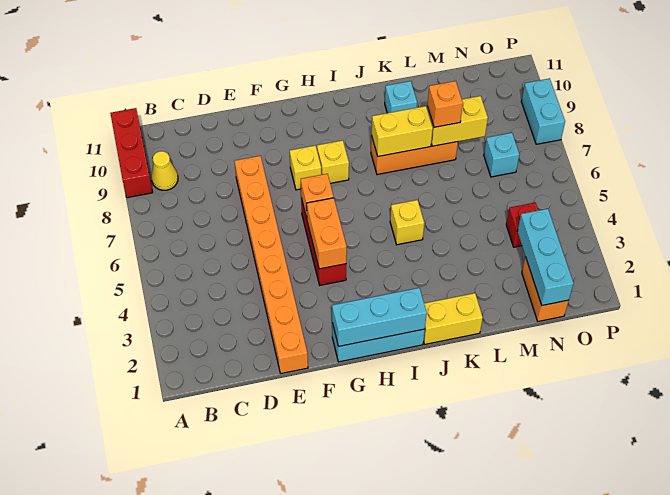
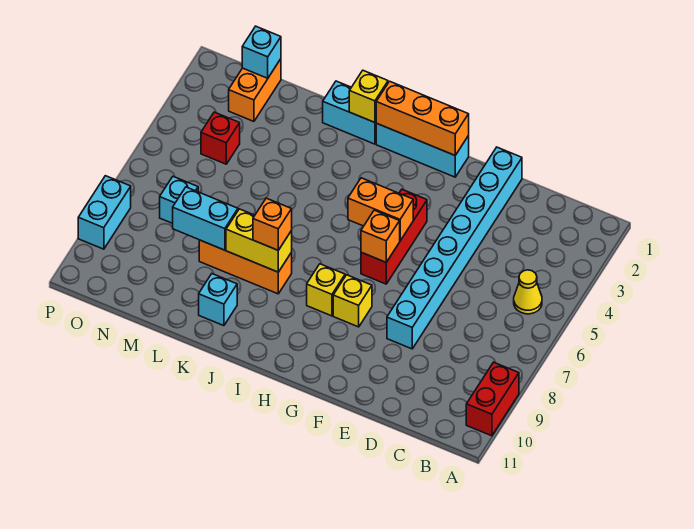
red brick A9:A11 level 1 -> red brick A9:A10 level 1
yellow cone B9 level 1 -> yellow cone B5 level 1
orange brick E1:E8 level 1 -> cyan brick E1:E8 level 1
cyan brick G1:I1 level 2 -> orange brick G1:I1 level 2
orange brick G4:G5 level 2 -> orange brick G5:H5 level 2
yellow brick J1:K1 level 1 -> cyan brick J1:K1 level 1
yellow brick J5 level 1 -> yellow brick J1 level 2
yellow brick L8:M8 level 2 -> cyan brick L8:M8 level 2
orange brick L8 level 3 -> orange brick J8 level 3
cyan brick N1:N3 level 2 -> cyan brick N1 level 2

